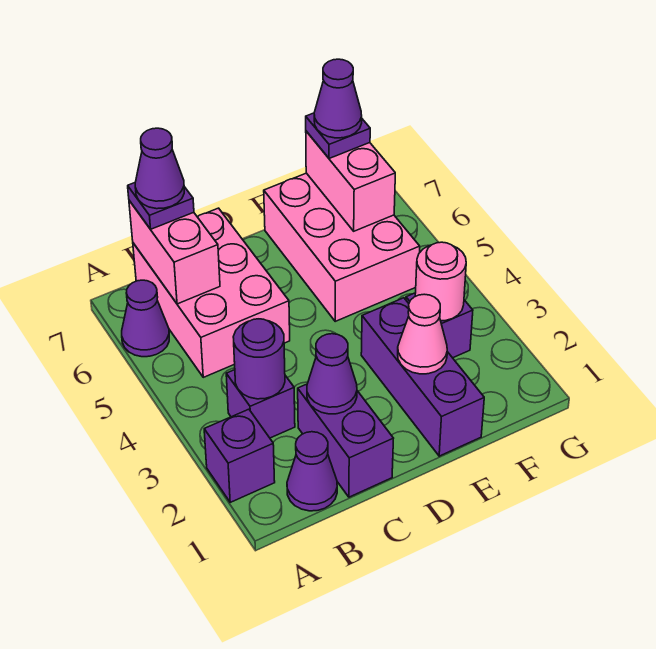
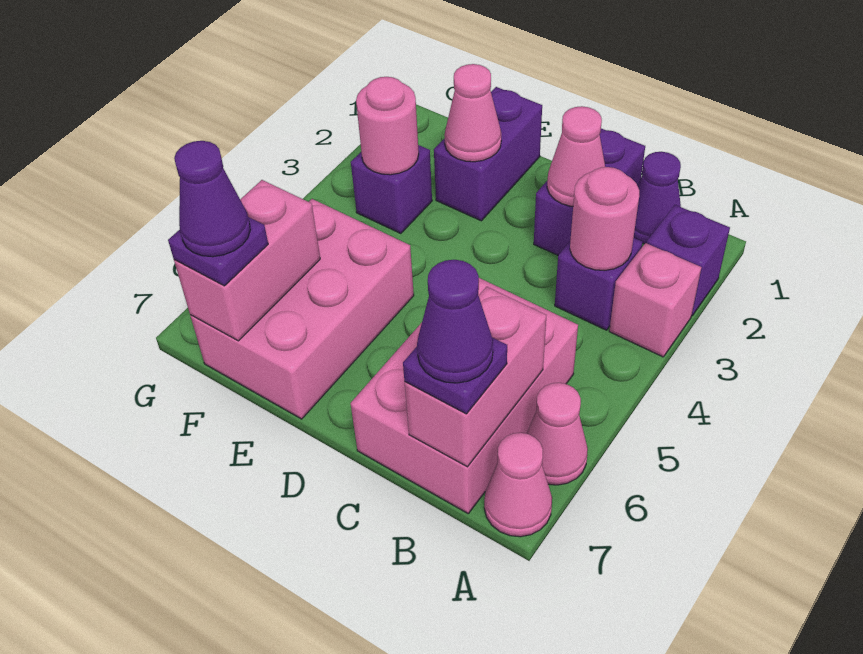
none -> pink brick A3 level 1
purple cone A6 level 1 -> pink cone A6 level 1
none -> pink cone A7 level 1
purple round brick B3 level 2 -> pink round brick B3 level 2
purple cone C2 level 2 -> pink cone C2 level 2
purple brick E1:E3 level 1 -> purple brick E1:E2 level 1

